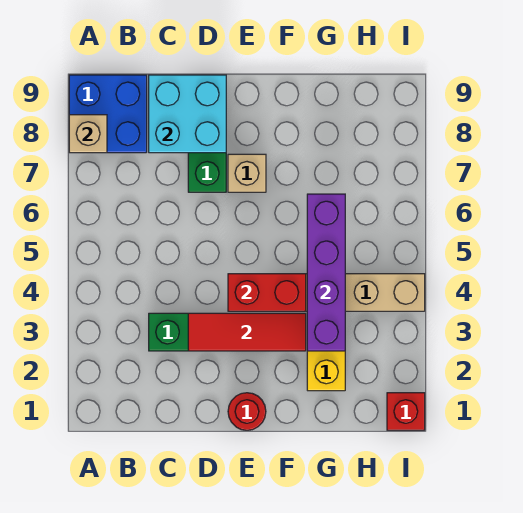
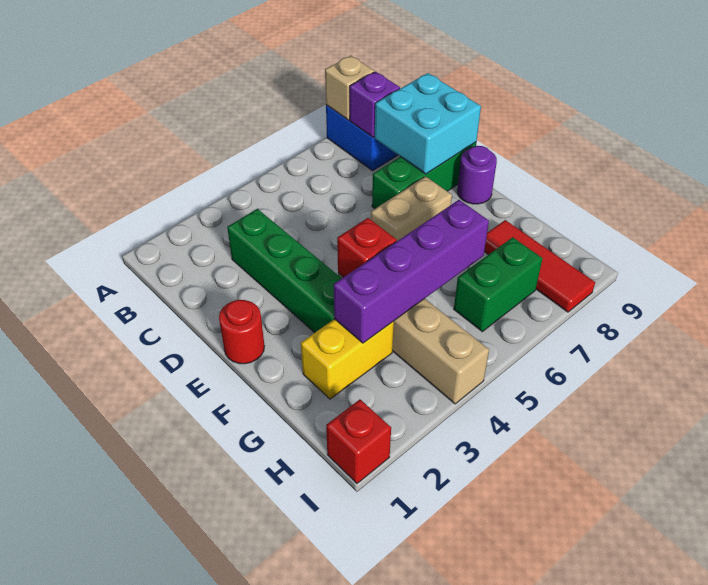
none -> purple brick B8 level 2
red tile D3:F3 level 2 -> red tile G8:I8 level 1
red brick E4:F4 level 2 -> red brick F4 level 2
tan brick E7 level 1 -> tan brick E6:E7 level 1
none -> purple round brick E9 level 1
none -> green brick H6:H7 level 1

